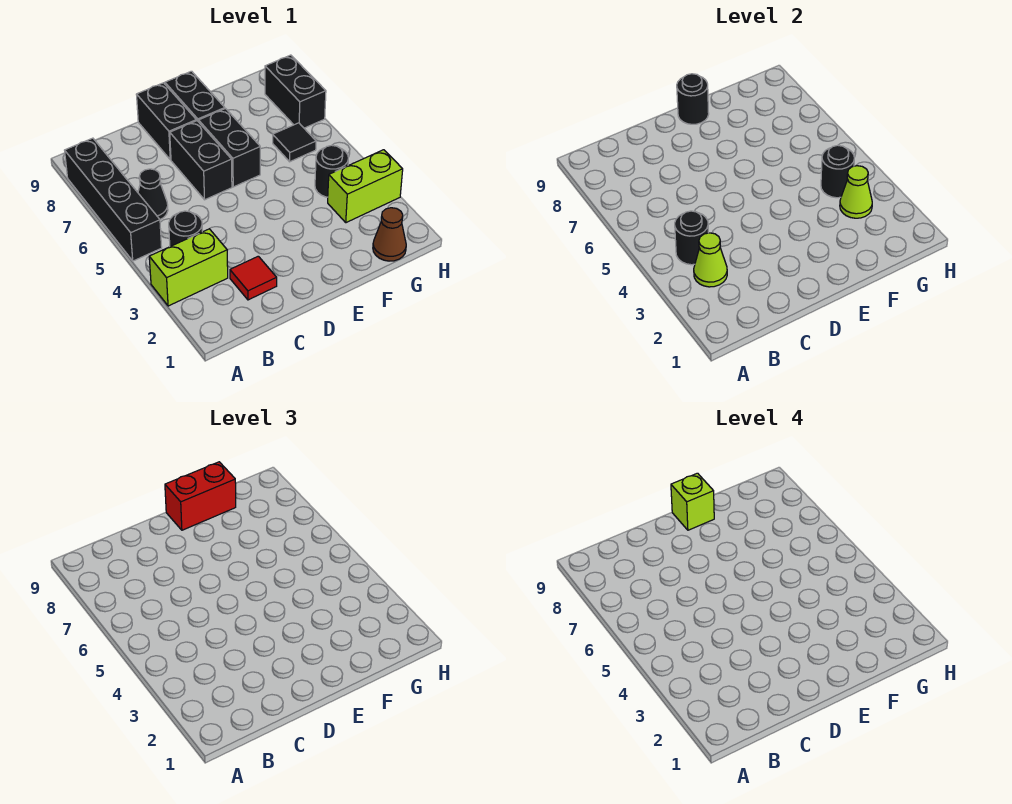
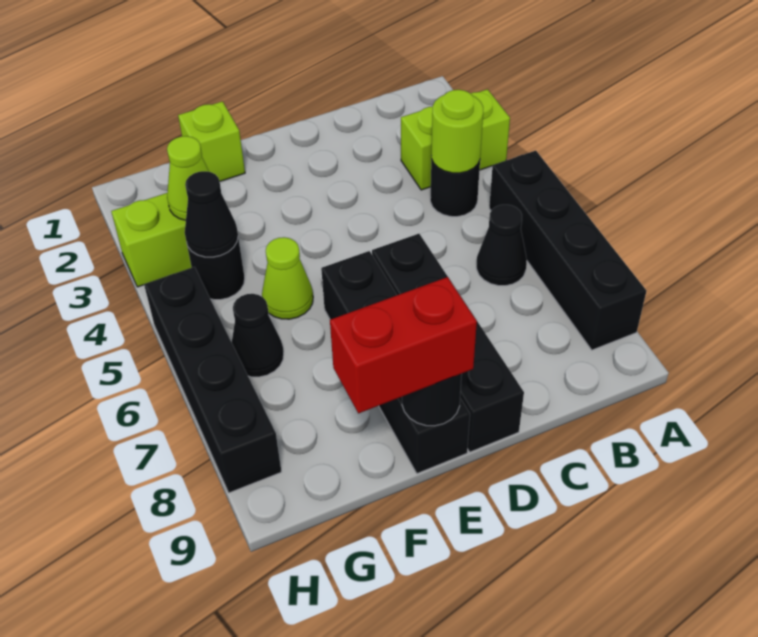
lime cone B3 level 2 -> lime cone F5 level 1
black round brick B4 level 2 -> lime round brick B4 level 2
red tile C2 level 1 -> none
lime brick E9 level 4 -> lime brick F1 level 1
brown cone G1 level 1 -> none
black round brick G4 level 2 -> black cone G4 level 2
black tile G6 level 1 -> black cone G6 level 1
black brick H7:H8 level 1 -> black brick H5:H8 level 1

